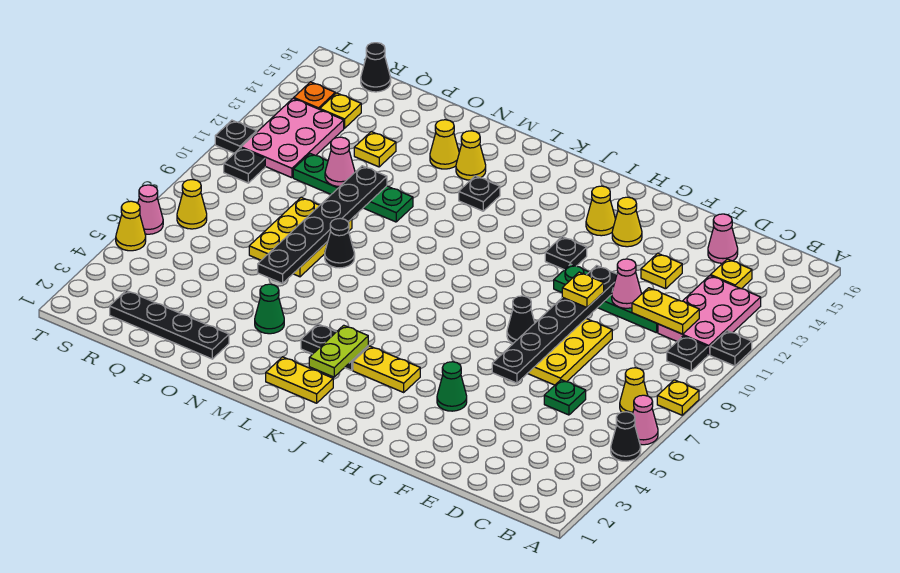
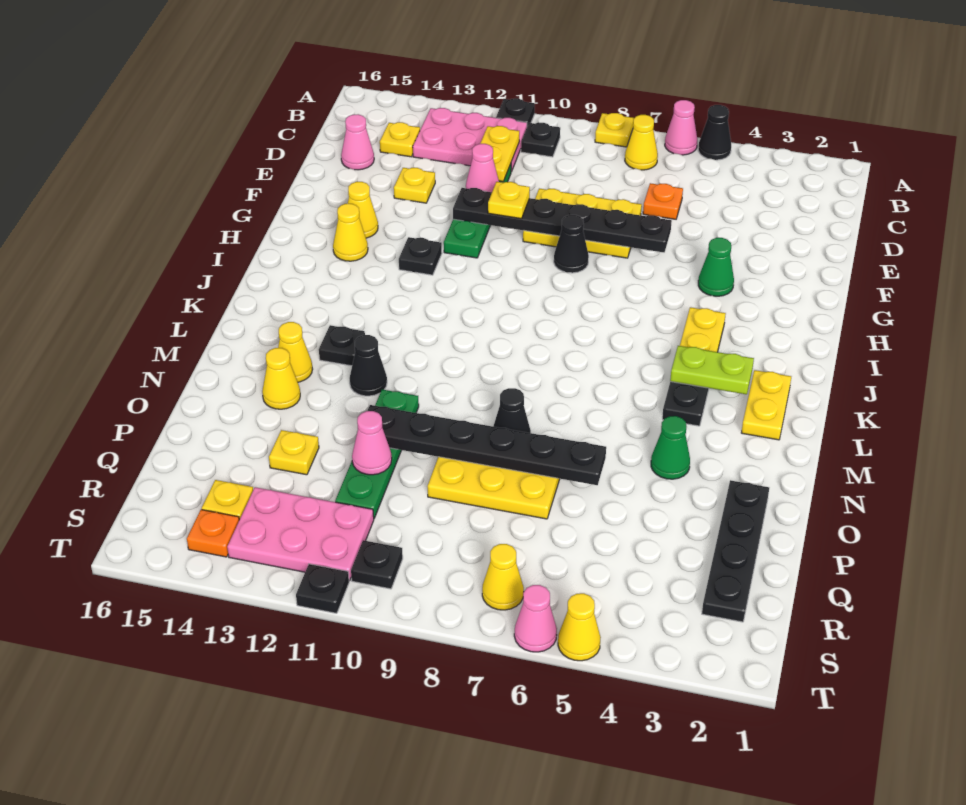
green plate D6 level 1 -> orange plate D6 level 1
black cone R16 level 1 -> black cone M12 level 1

